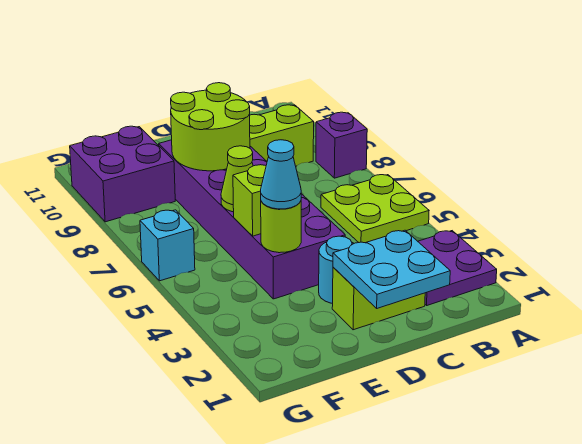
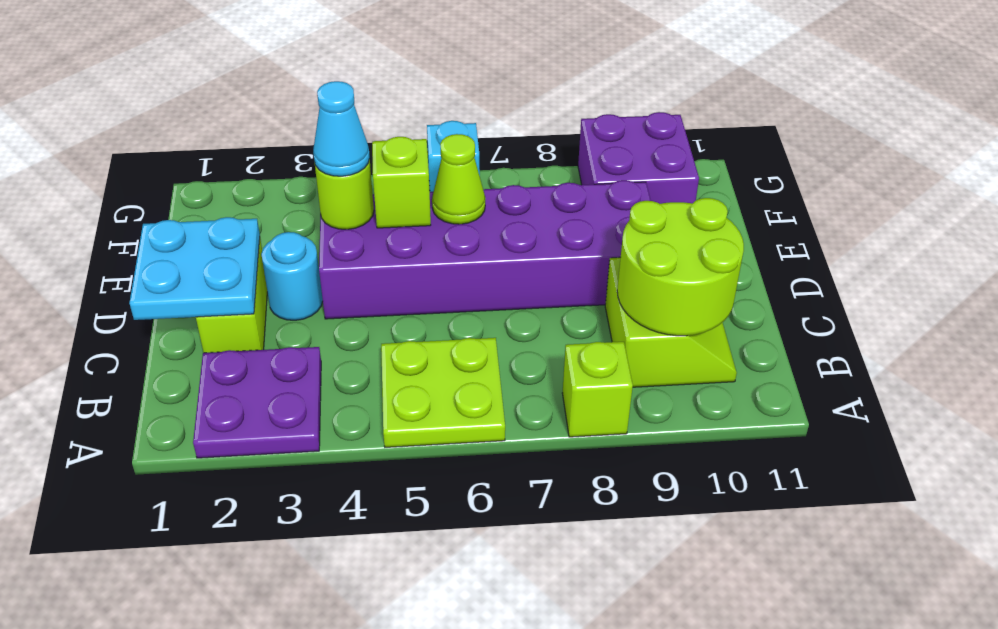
purple brick A8 level 1 -> lime brick A8 level 1
lime round brick D8:E9 level 2 -> lime round brick B9:C10 level 2

